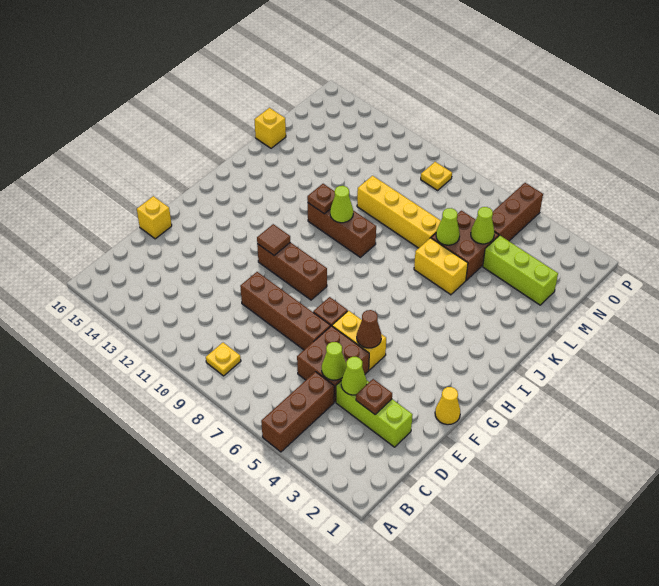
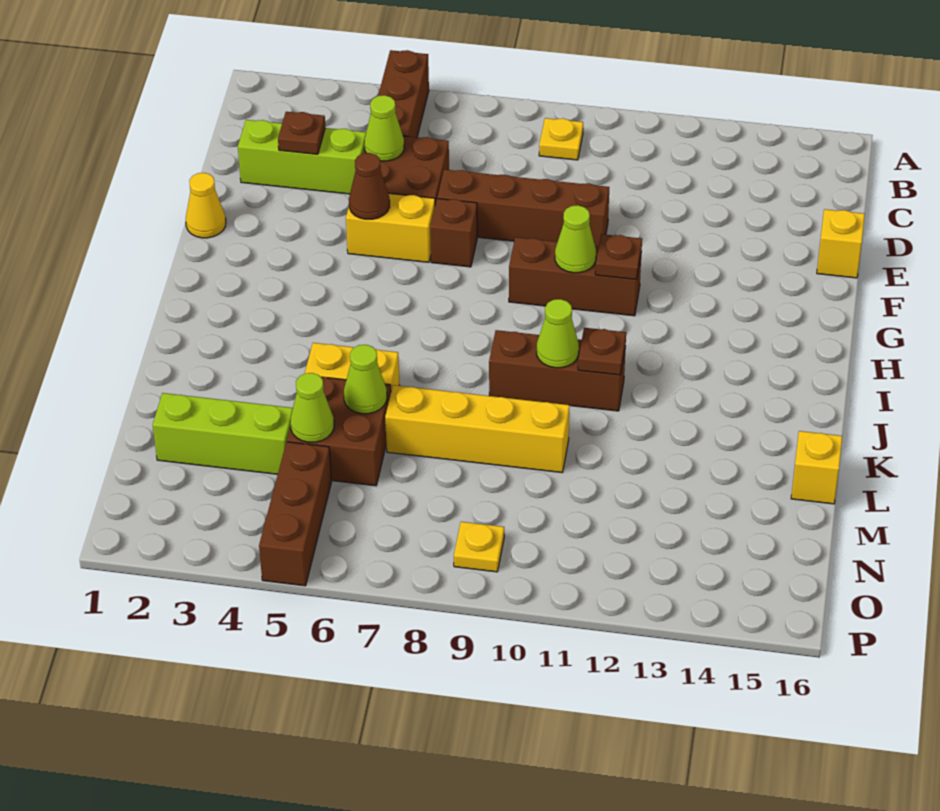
lime cone D4 level 2 -> lime cone G10 level 2
brown tile G11 level 2 -> brown plate G11 level 2

